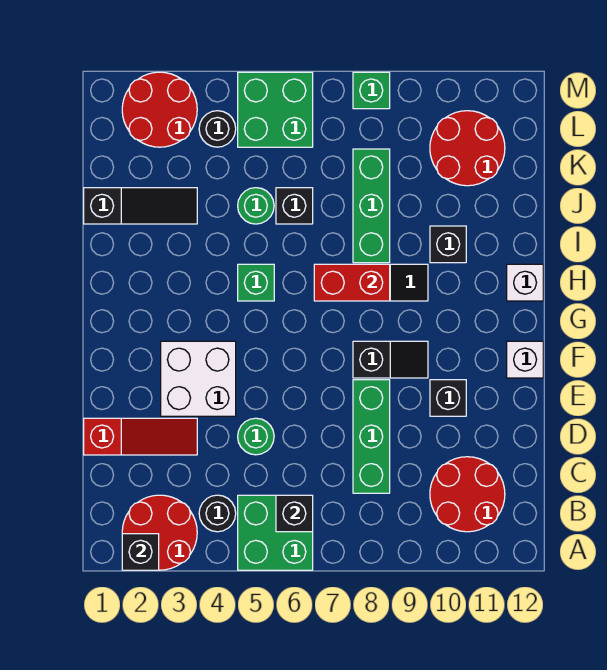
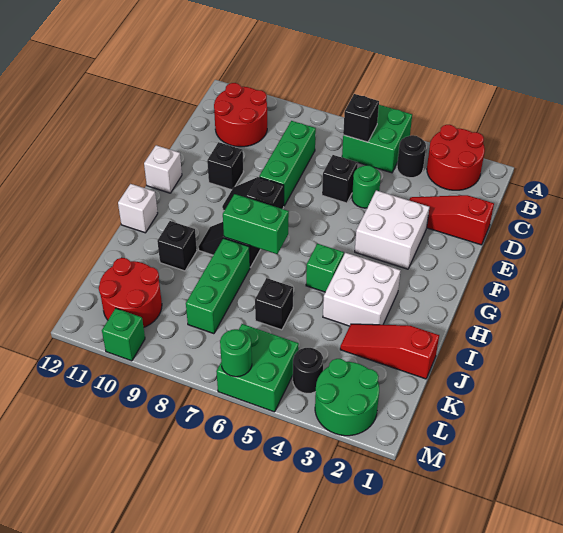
black brick A2 level 2 -> black brick D6 level 1
none -> white brick H3:I4 level 1
red brick H7:H8 level 2 -> green brick H7:H8 level 2
black slope J1:J3 level 1 top 1 -> red slope J1:J3 level 1 top 1
green round brick J5 level 1 -> green round brick M6 level 2
red round brick L2:M3 level 1 -> green round brick L2:M3 level 1
green brick M8 level 1 -> green brick M10 level 1

